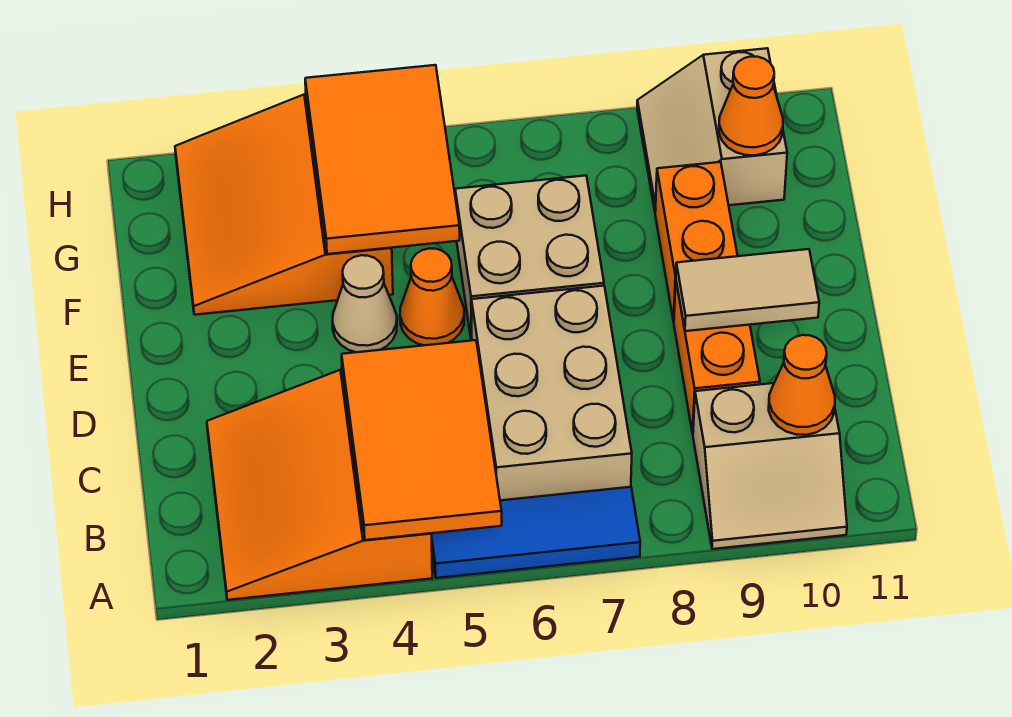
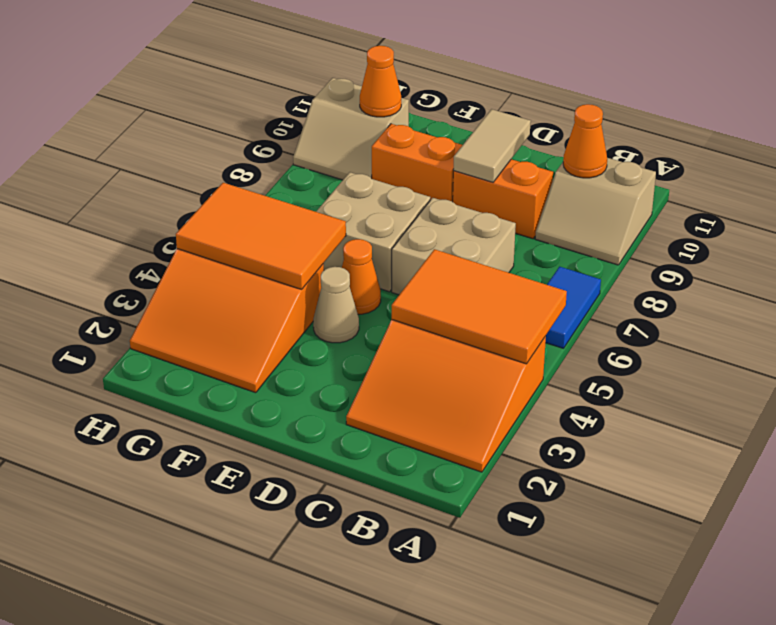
blue tile A5:A7 level 1 -> blue tile A6:A7 level 1
tan slope A9:B10 level 1 top B -> tan slope A9:B10 level 1 top 10
tan brick B6:D7 level 1 -> tan brick C6:D7 level 1

